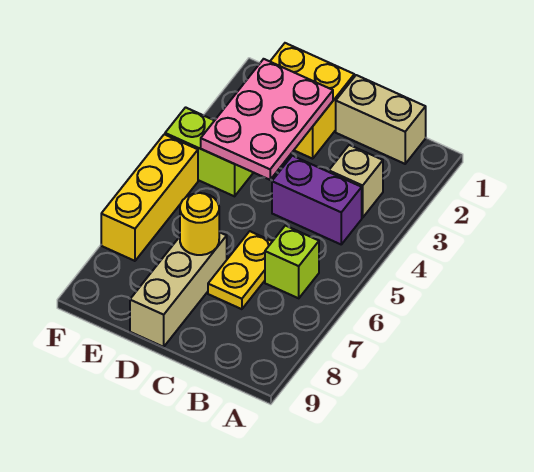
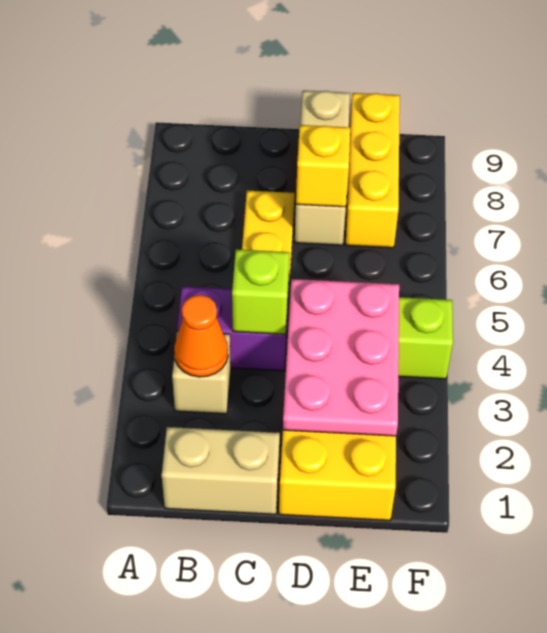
none -> orange cone B3 level 2
lime brick B6 level 1 -> lime brick C4 level 2
yellow round brick D7 level 2 -> yellow brick D7 level 2
yellow brick F5:F7 level 1 -> yellow brick E7:E9 level 1

